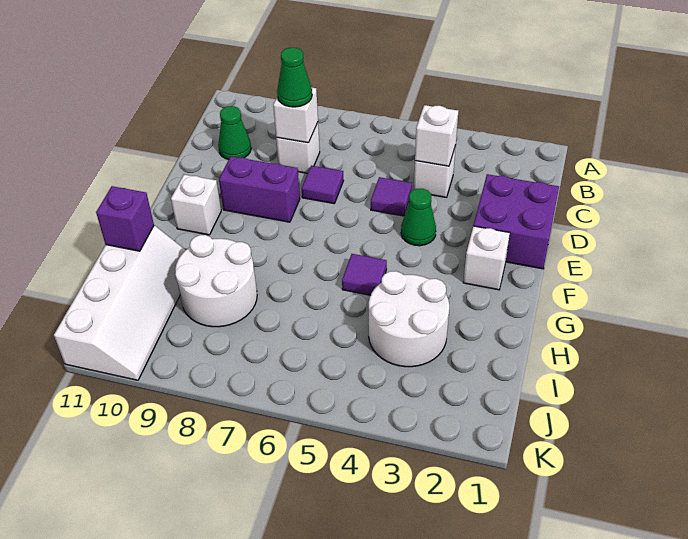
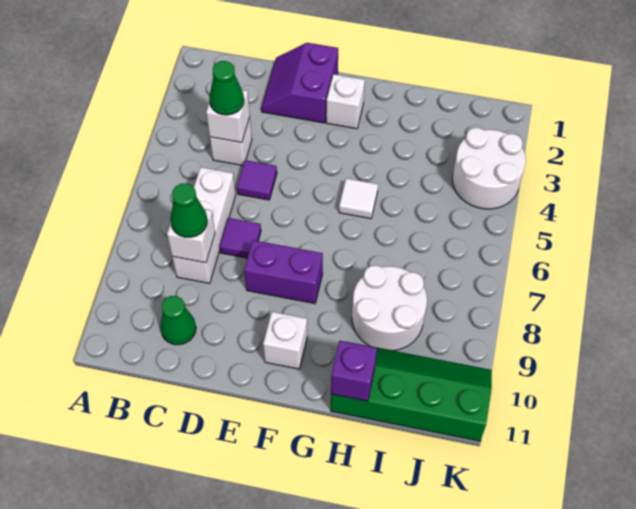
white brick C8 level 1 -> white brick C6:C8 level 1
purple brick D1:E2 level 1 -> purple slope D1:E2 level 1 top E
green cone E4 level 1 -> green cone C4 level 3
purple brick E8:E9 level 1 -> purple brick E8:F8 level 1
purple tile G5 level 1 -> white tile G5 level 1
white round brick H3:I4 level 1 -> white round brick J3:K4 level 1
white slope H10:K11 level 1 top 11 -> green slope H10:K11 level 1 top 11

